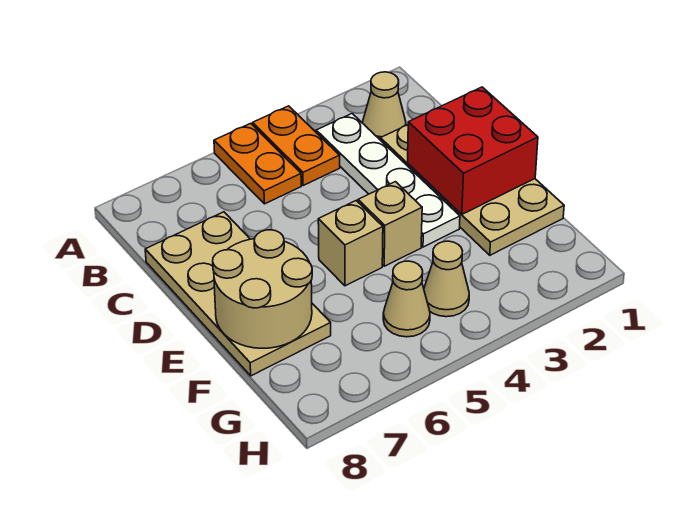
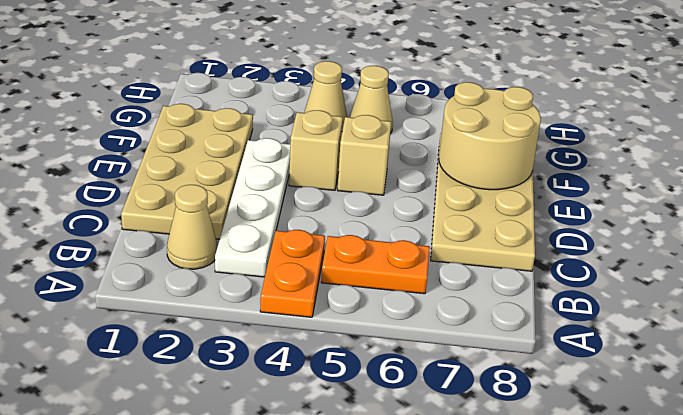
orange plate A5:B5 level 1 -> orange plate B5:B6 level 1
red brick D1:E2 level 2 -> none

